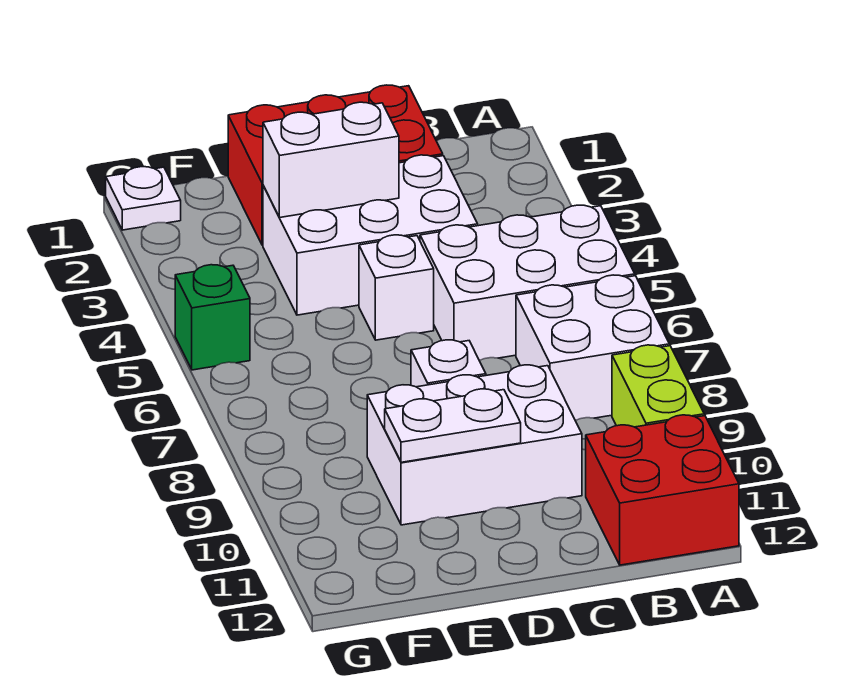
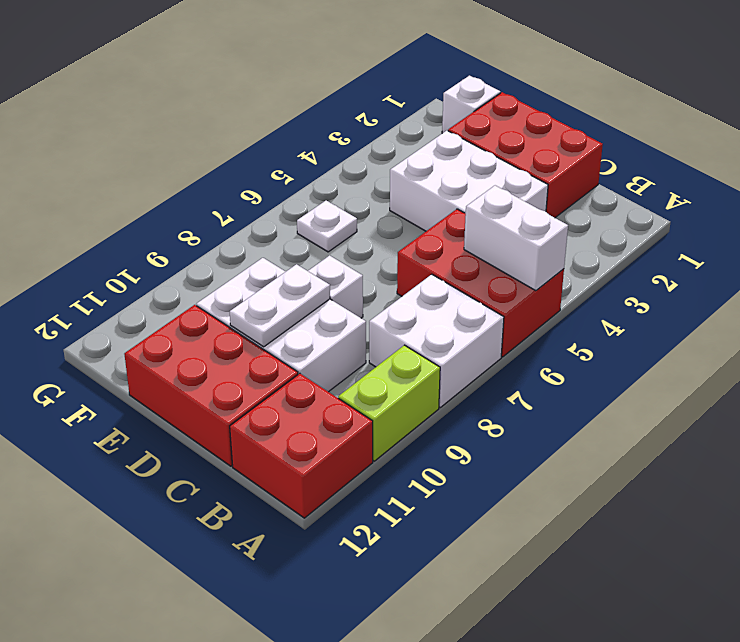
white brick A5:C6 level 1 -> red brick A5:C6 level 1
none -> red brick C11:E12 level 1
white brick D3:E3 level 2 -> white brick A5:B5 level 2
white brick D5 level 1 -> white brick F1 level 1
white plate D10:E10 level 2 -> white plate D9:D10 level 2
white plate G1 level 1 -> white plate F6 level 1
green brick G5 level 1 -> none

